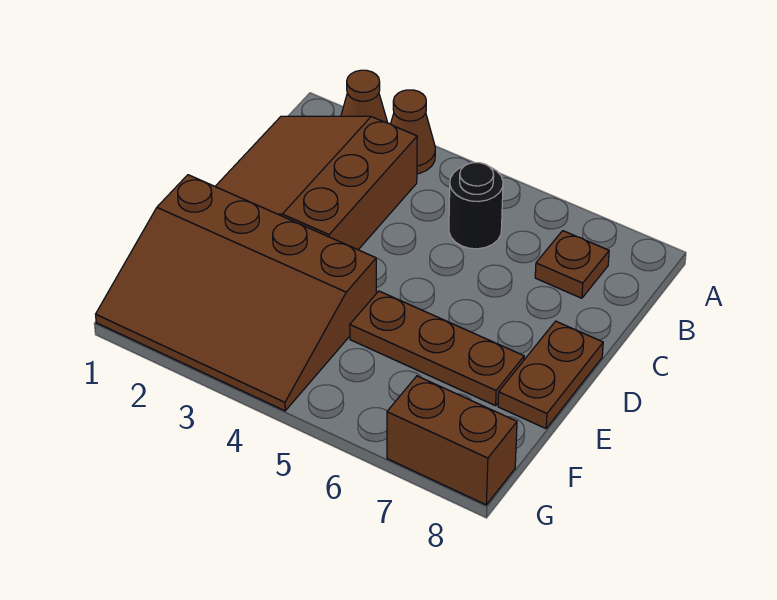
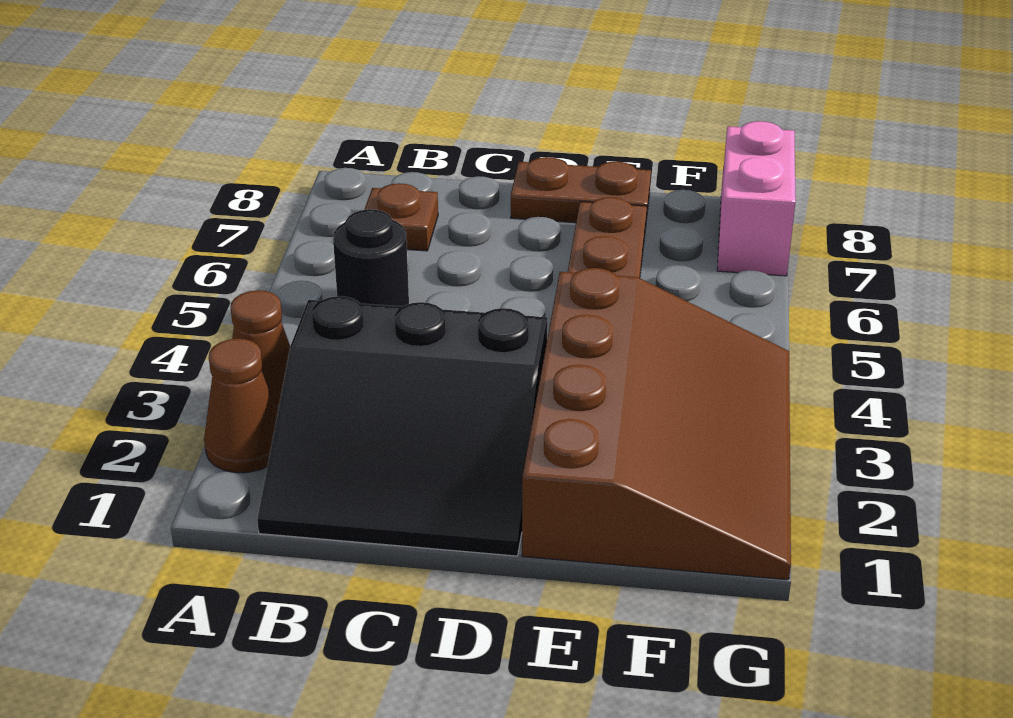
brown slope B1:D3 level 1 top 3 -> black slope B1:D3 level 1 top 3
brown brick G7:G8 level 1 -> pink brick G7:G8 level 1

